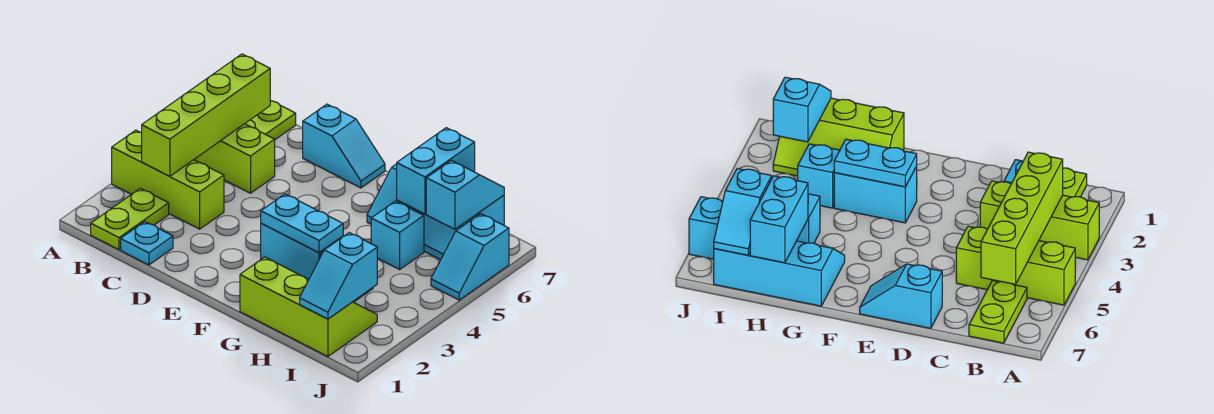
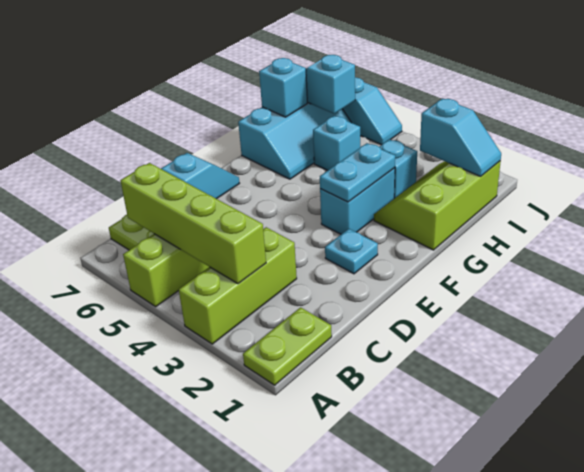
lime plate B1:B2 level 1 -> lime plate A1:B1 level 1
cyan plate C1 level 1 -> cyan plate E2 level 1
cyan brick H6:H7 level 2 -> cyan brick H7 level 2

